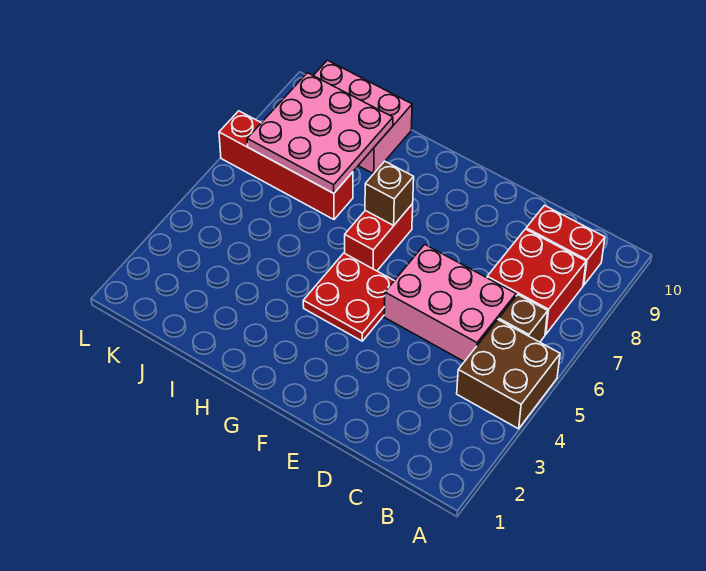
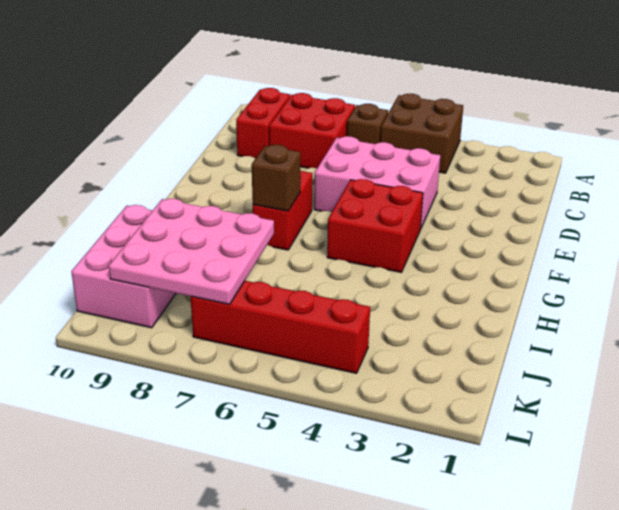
pink brick C5:E6 level 1 -> pink brick D4:E6 level 1
red plate F4:G5 level 1 -> red brick F4:G5 level 1
red brick G6:G7 level 1 -> red brick F7:G7 level 1
red brick I7:L7 level 1 -> red brick K4:K7 level 1

